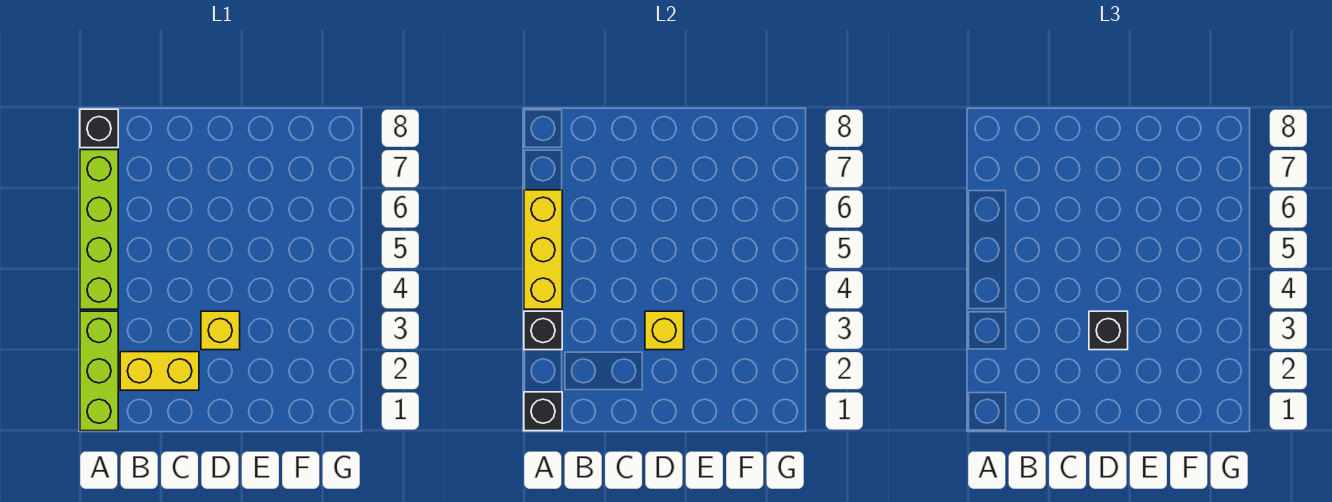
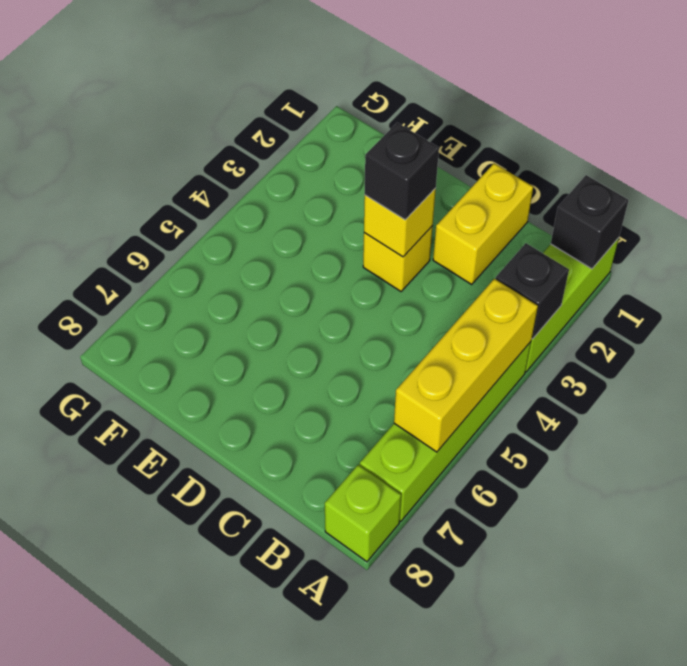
black brick A8 level 1 -> lime brick A8 level 1
yellow brick B2:C2 level 1 -> yellow brick C1:C2 level 1

